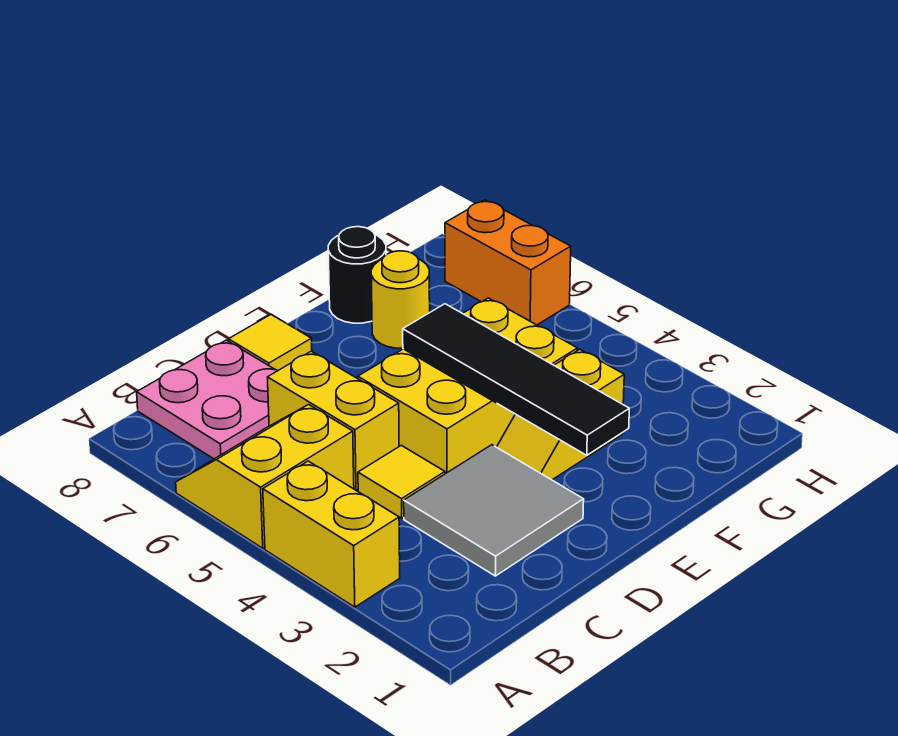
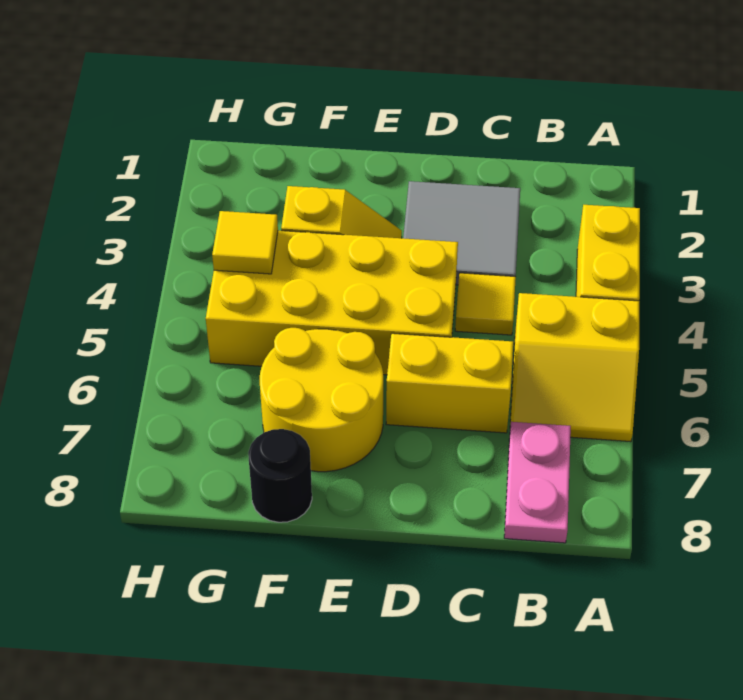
pink plate B7:C8 level 1 -> pink plate B7:B8 level 1
yellow brick C5:C6 level 1 -> yellow brick C6:D6 level 1
yellow brick D4:F5 level 1 -> yellow brick D4:G5 level 1
yellow tile D8 level 1 -> yellow tile G4 level 2
black tile E2:E5 level 2 -> none
yellow round brick F7 level 1 -> yellow round brick E6:F7 level 1
orange brick H6:H7 level 1 -> none

